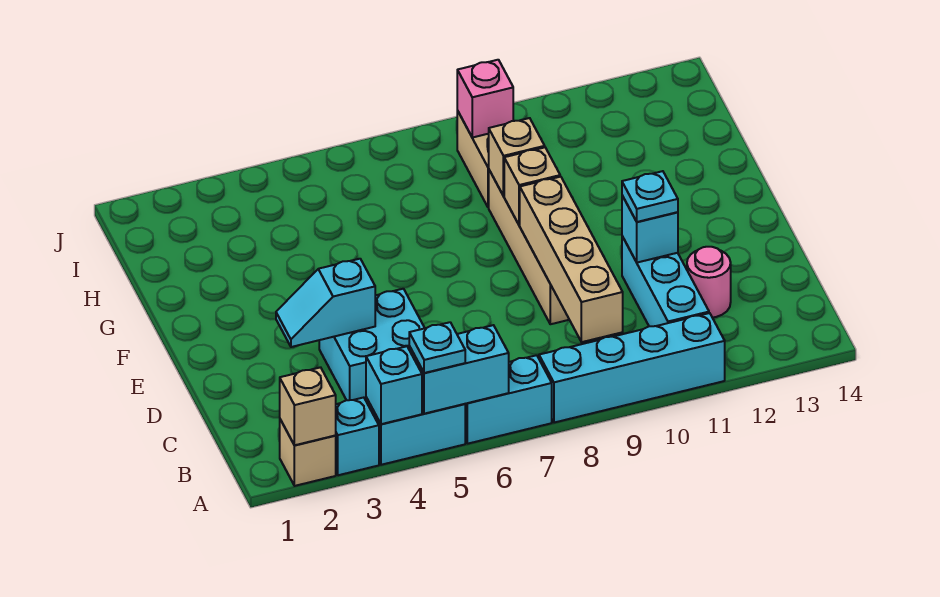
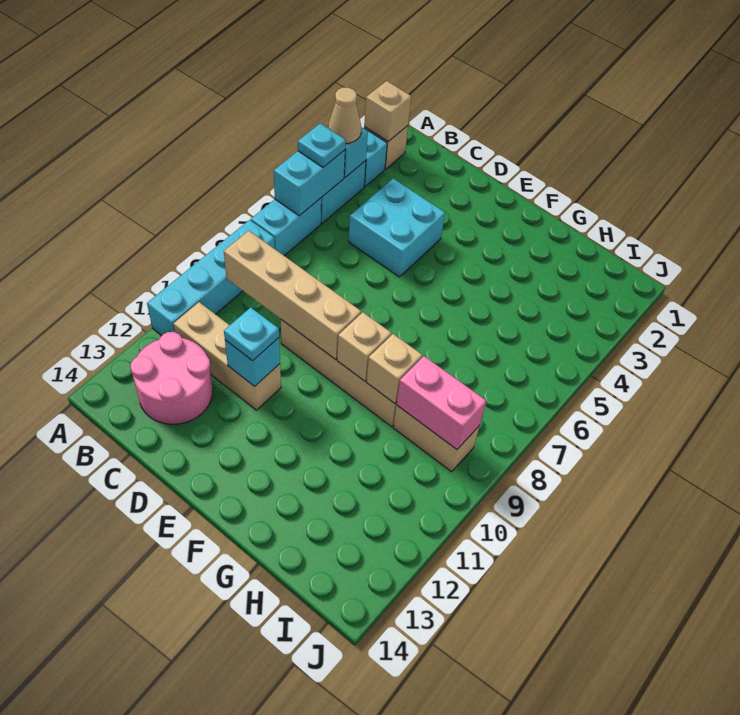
none -> tan cone A4 level 3
cyan brick B11:D11 level 1 -> tan brick B11:D11 level 1
pink round brick C12 level 1 -> pink round brick B12:C13 level 1
cyan slope D3:D4 level 2 top 4 -> none
pink brick I9 level 2 -> pink brick H9:I9 level 2

